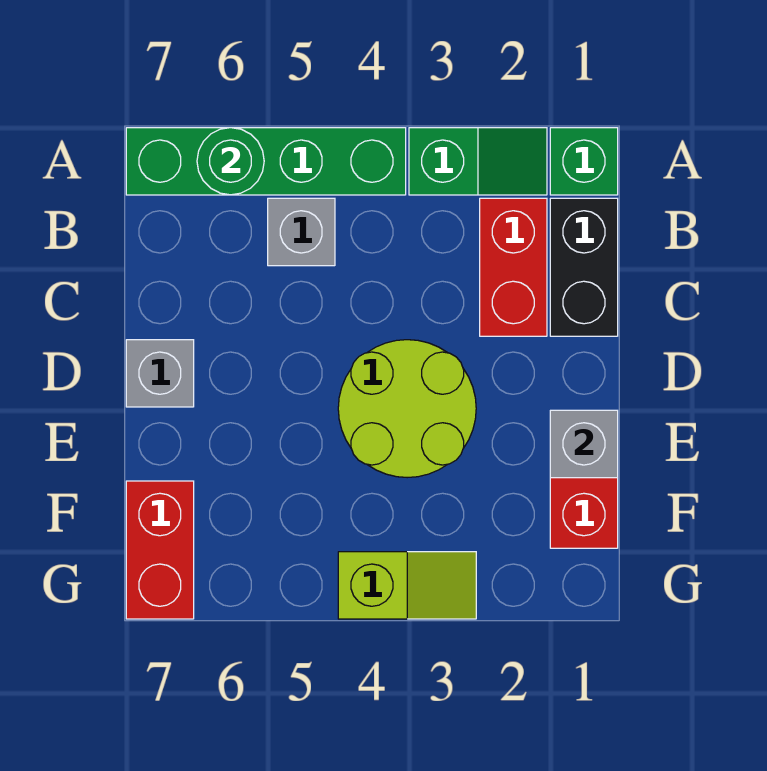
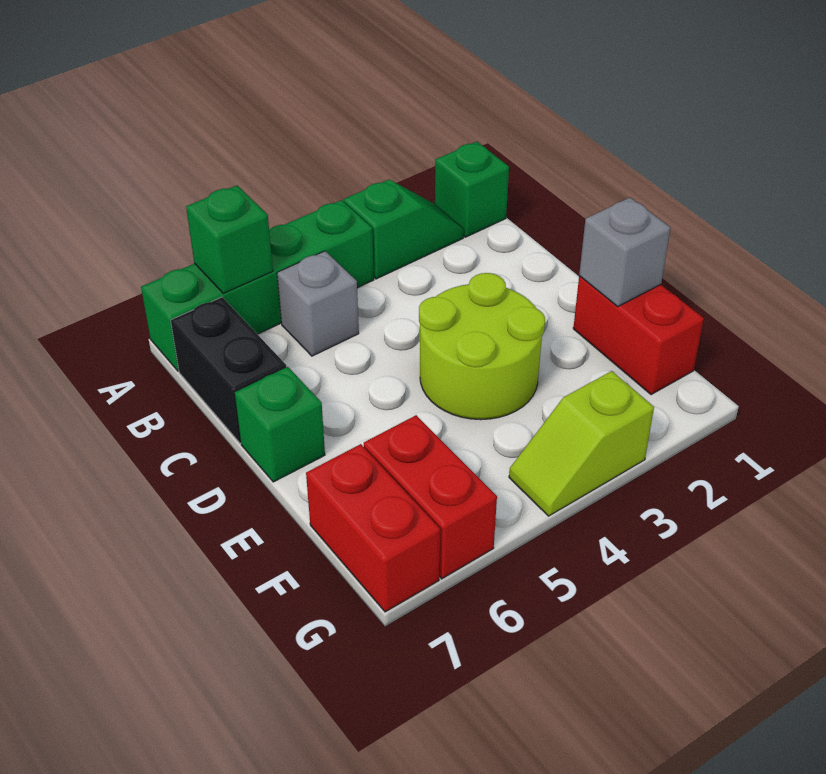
green round brick A6 level 2 -> green brick A6 level 2
black brick B1:C1 level 1 -> black brick B7:C7 level 1
red brick B2:C2 level 1 -> red brick F6:G6 level 1
grey brick D7 level 1 -> green brick D7 level 1
lime slope G3:G4 level 1 top 4 -> lime slope G3:G4 level 1 top 3

